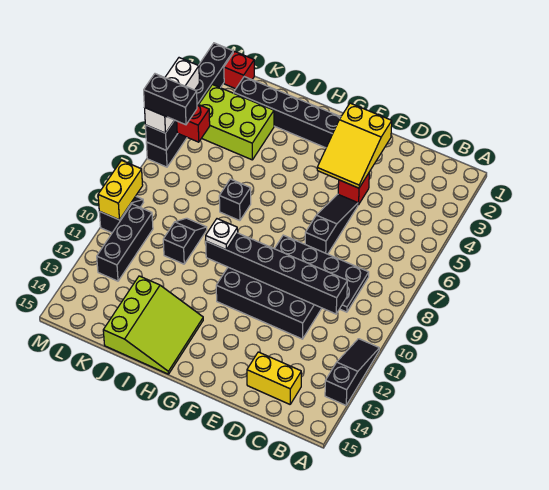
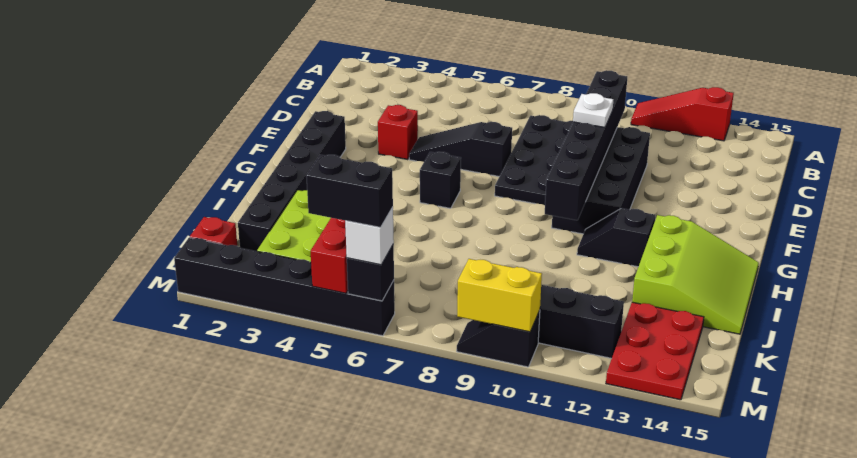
black slope A11:A13 level 1 top 13 -> red slope A11:A13 level 1 top 13
yellow brick C14:D14 level 1 -> none
yellow slope E2:F4 level 2 top 2 -> none
white plate H10 level 3 -> white plate E10 level 3
lime slope H13:J15 level 1 top J -> lime slope H13:J15 level 1 top 13
black brick I7 level 1 -> black brick G6 level 1
black slope J9:J10 level 1 top 10 -> black slope H11:H12 level 1 top 12
none -> red plate K13:M14 level 1
black brick L6:M6 level 4 -> black brick M5:M6 level 4
white brick M4:M6 level 3 -> white brick M6 level 3

